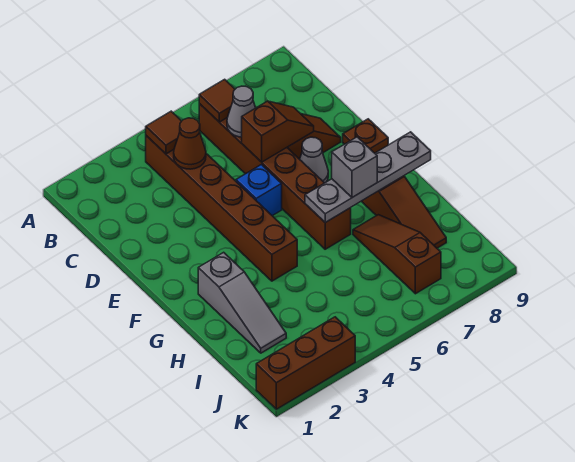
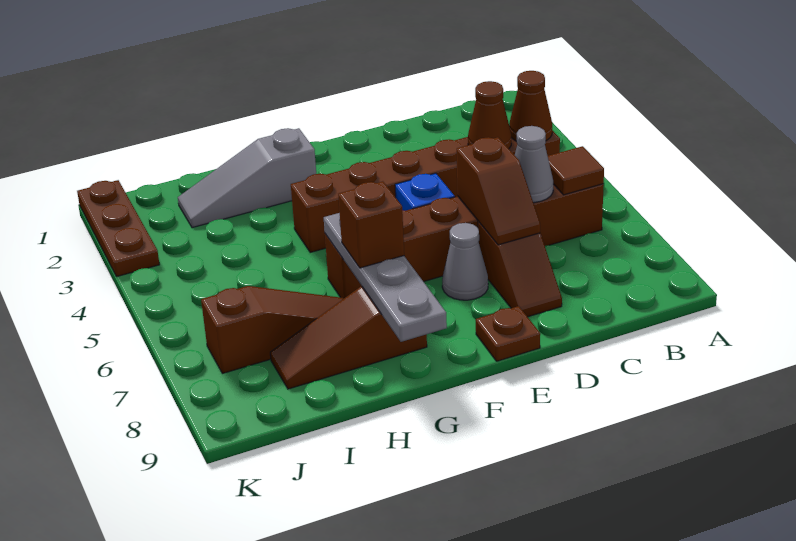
brown tile B4 level 2 -> brown cone B4 level 2
grey brick G7 level 3 -> brown brick G7 level 3
brown brick K1:K3 level 1 -> brown plate K1:K3 level 1

